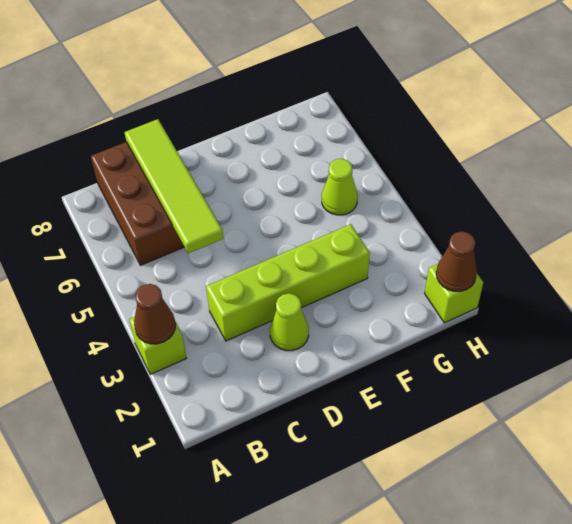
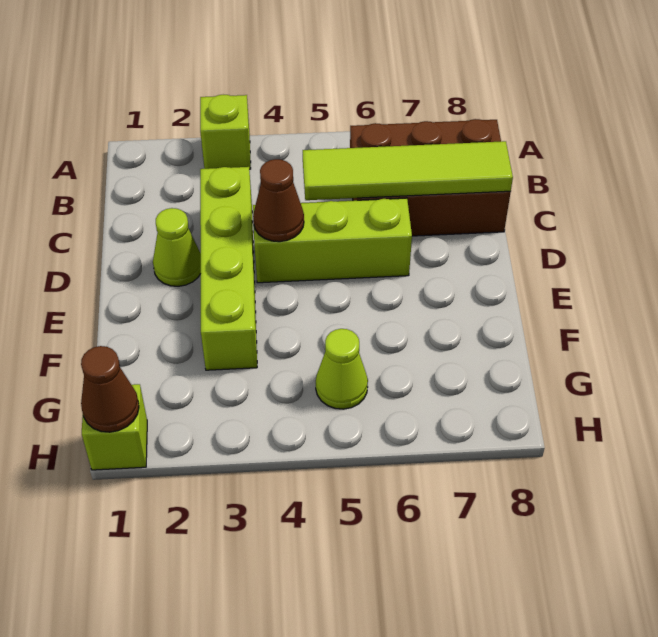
brown cone A3 level 2 -> brown cone D4 level 2
none -> lime brick D4:D6 level 1

